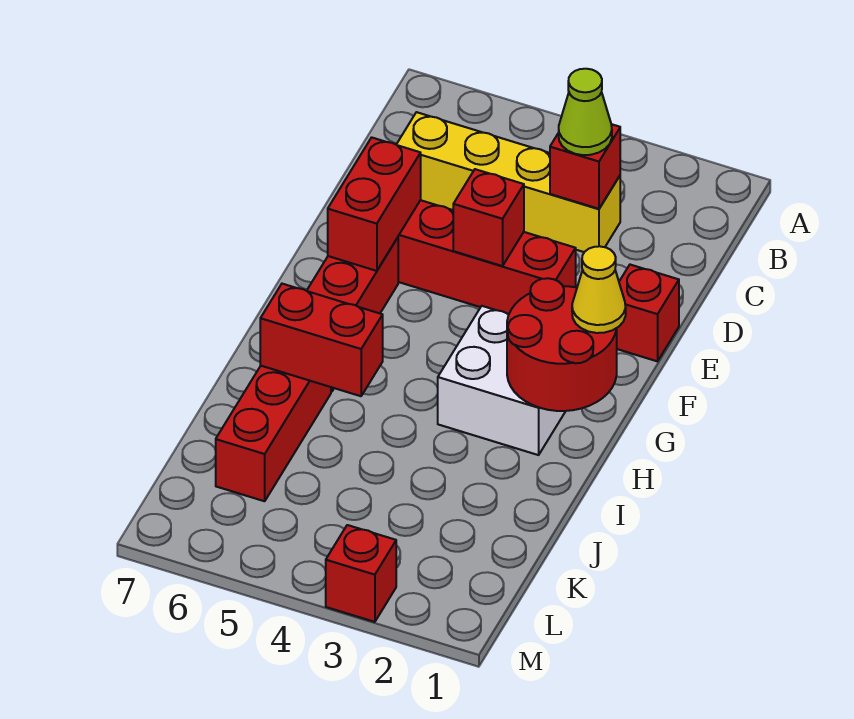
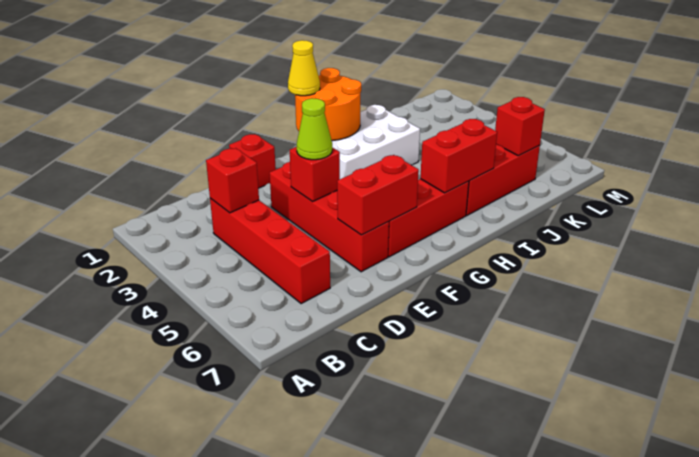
yellow brick C3:C6 level 1 -> red brick C3:C6 level 1
lime cone C3 level 3 -> lime cone E4 level 3
red round brick G1:H2 level 2 -> orange round brick G1:H2 level 2
white brick G2:H3 level 1 -> white brick G2:I3 level 1
red brick I5:I6 level 2 -> red brick H6:I6 level 2
red brick M3 level 1 -> red brick K6 level 2

